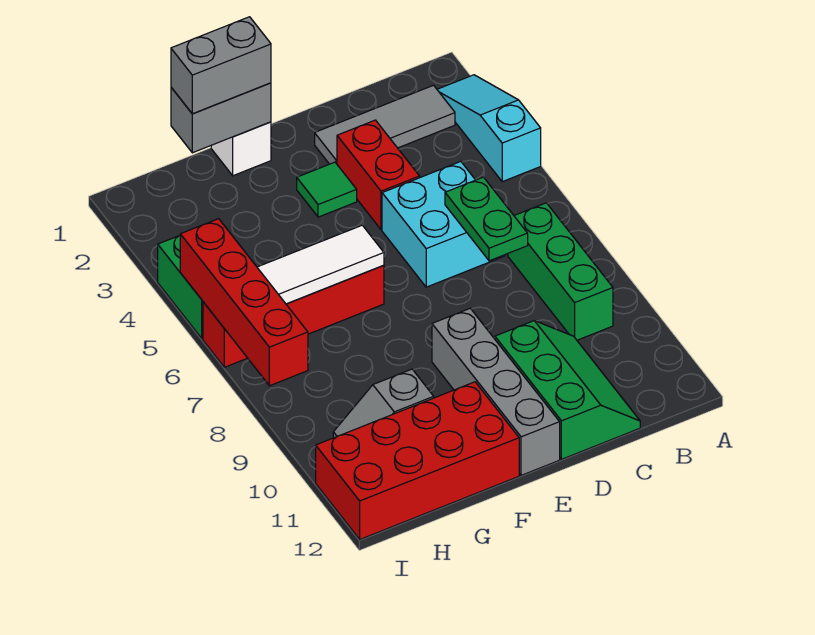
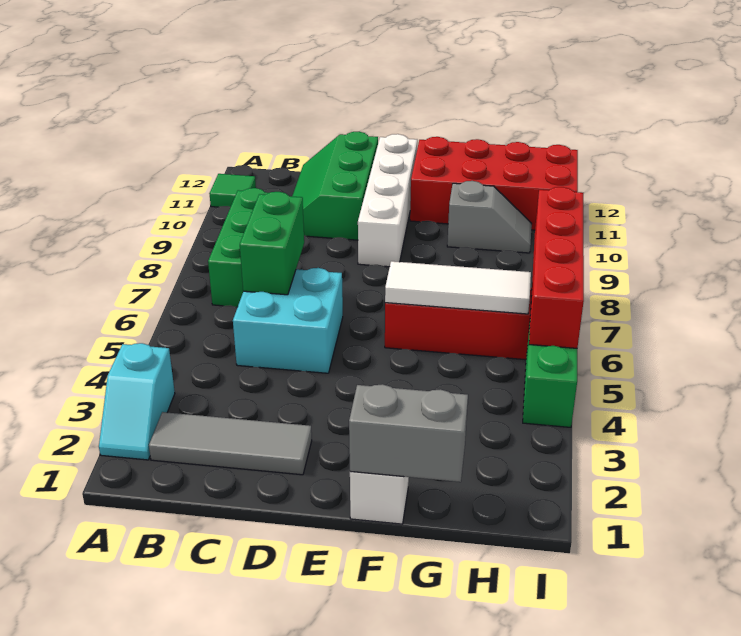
cyan slope A2:A4 level 1 top 4 -> cyan slope A2:A3 level 1 top 3
green plate C6:C7 level 2 -> green brick C6:C7 level 2
red brick D3:D4 level 1 -> none
green tile E3 level 1 -> green tile A11 level 1
grey brick E9:E12 level 1 -> white brick E9:E12 level 1
grey brick F1:G1 level 3 -> none

